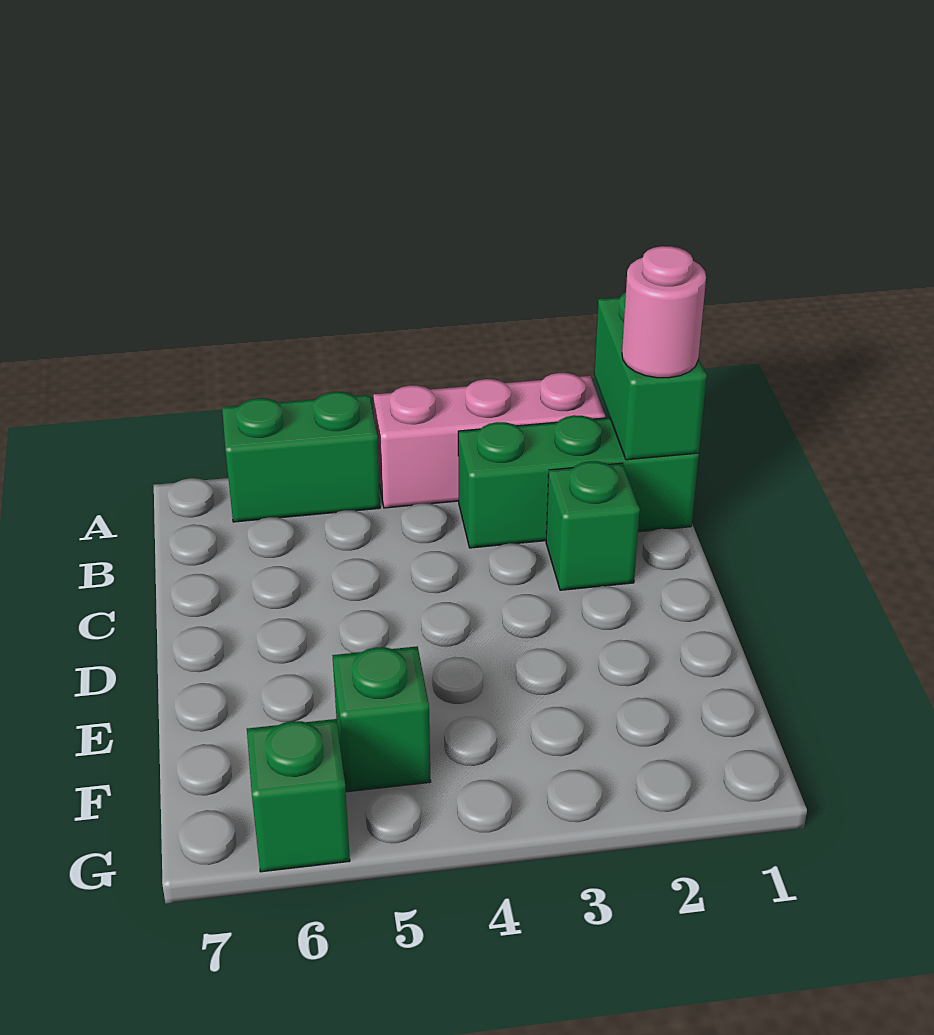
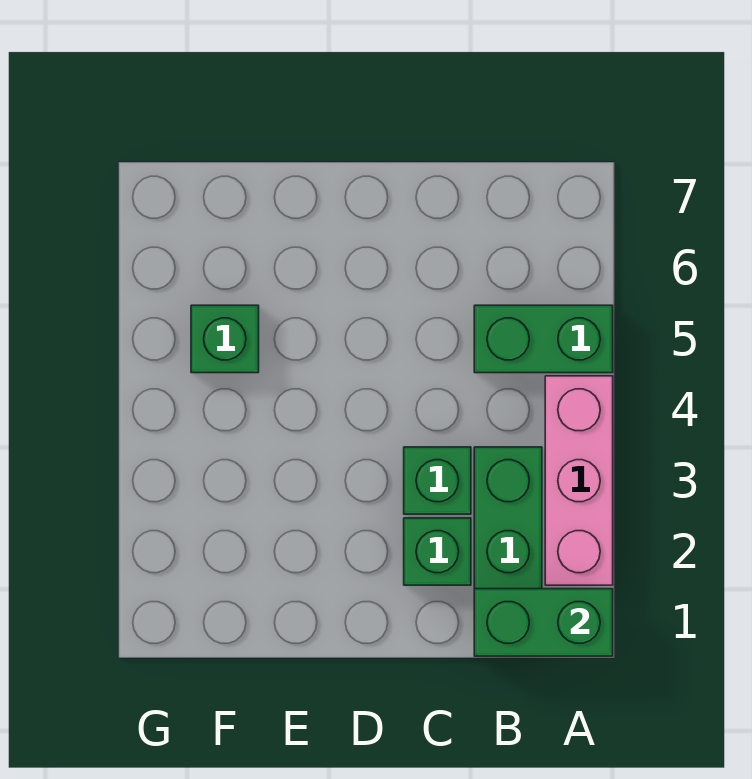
green brick A5:A6 level 1 -> green brick A5:B5 level 1
pink round brick B1 level 3 -> none
green brick G6 level 1 -> green brick C3 level 1

